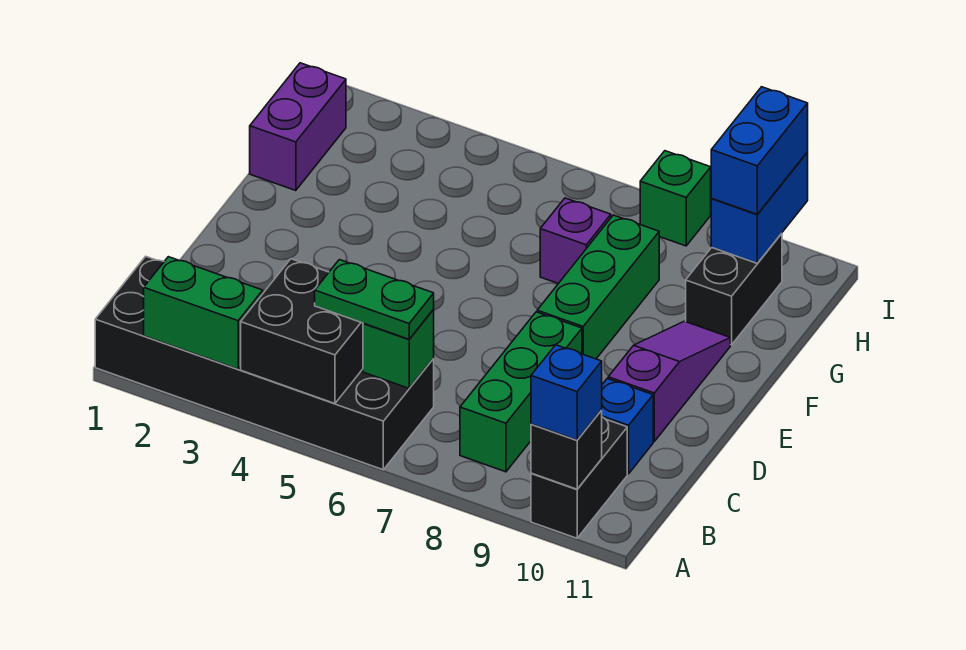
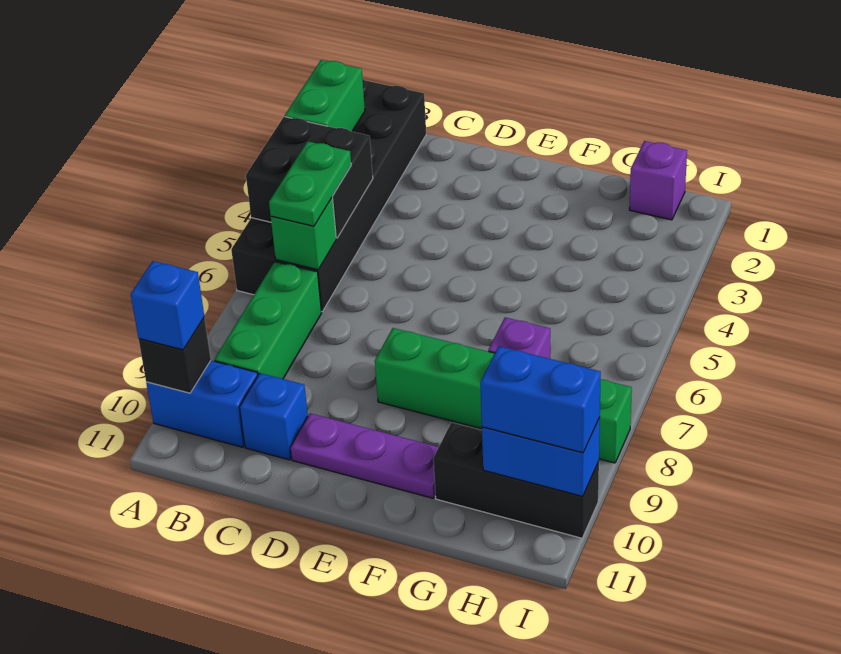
black brick A10:B10 level 1 -> blue brick A10:B10 level 1
green brick B8:D8 level 1 -> green brick B7:B9 level 1
purple slope D10:F10 level 1 top D -> purple plate D10:F10 level 1
purple brick G1:H1 level 1 -> purple brick H1 level 1
black brick G10:H10 level 1 -> black brick G10:I10 level 1

